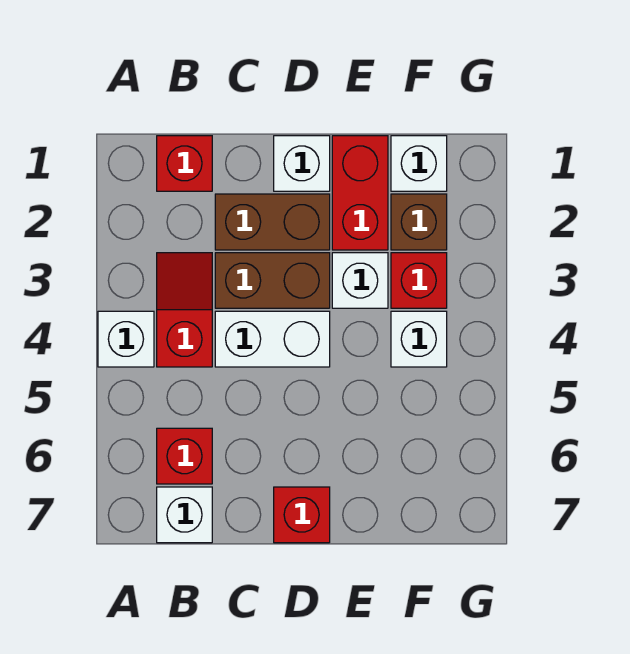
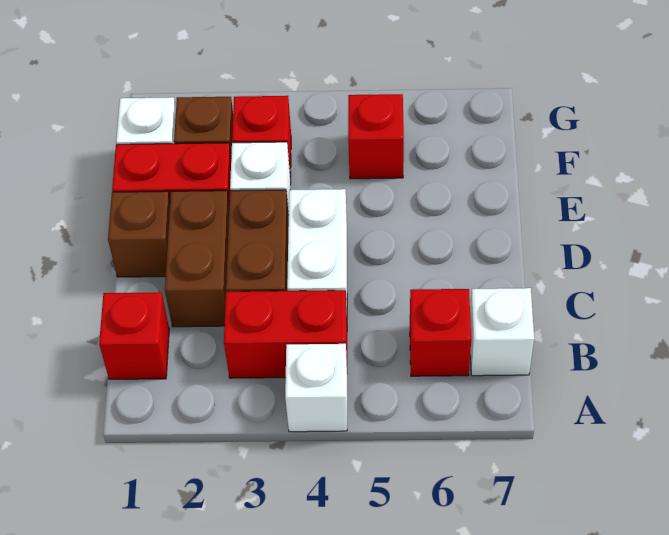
red slope B3:B4 level 1 top 4 -> red brick B3:B4 level 1
white brick D1 level 1 -> brown brick D1 level 1
red brick D7 level 1 -> red brick F5 level 1
white brick F4 level 1 -> none

